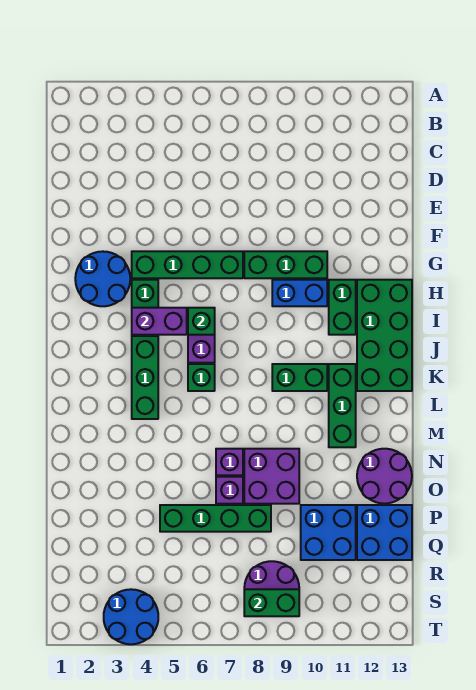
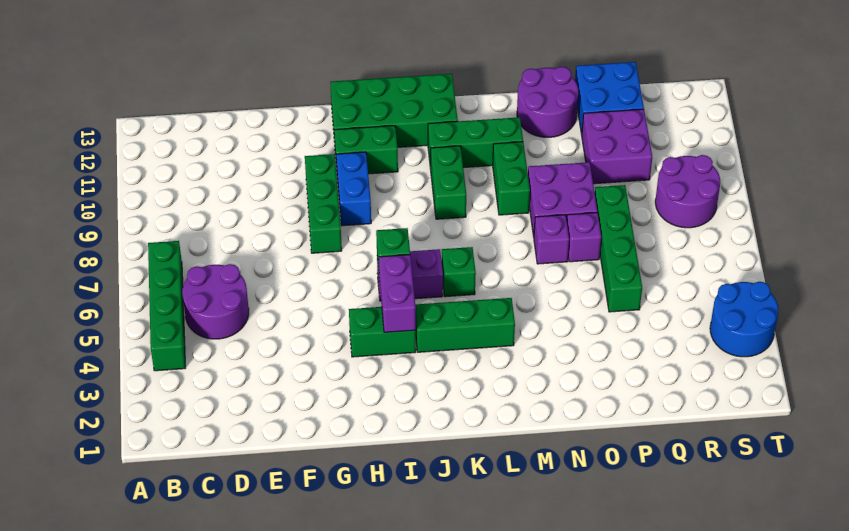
none -> purple round brick C5:D6 level 1
blue round brick G2:H3 level 1 -> none
green brick G4:G7 level 1 -> green brick B4:B7 level 1
blue brick P10:Q11 level 1 -> purple brick P10:Q11 level 1
green brick S8:S9 level 2 -> green brick M9:M10 level 1

